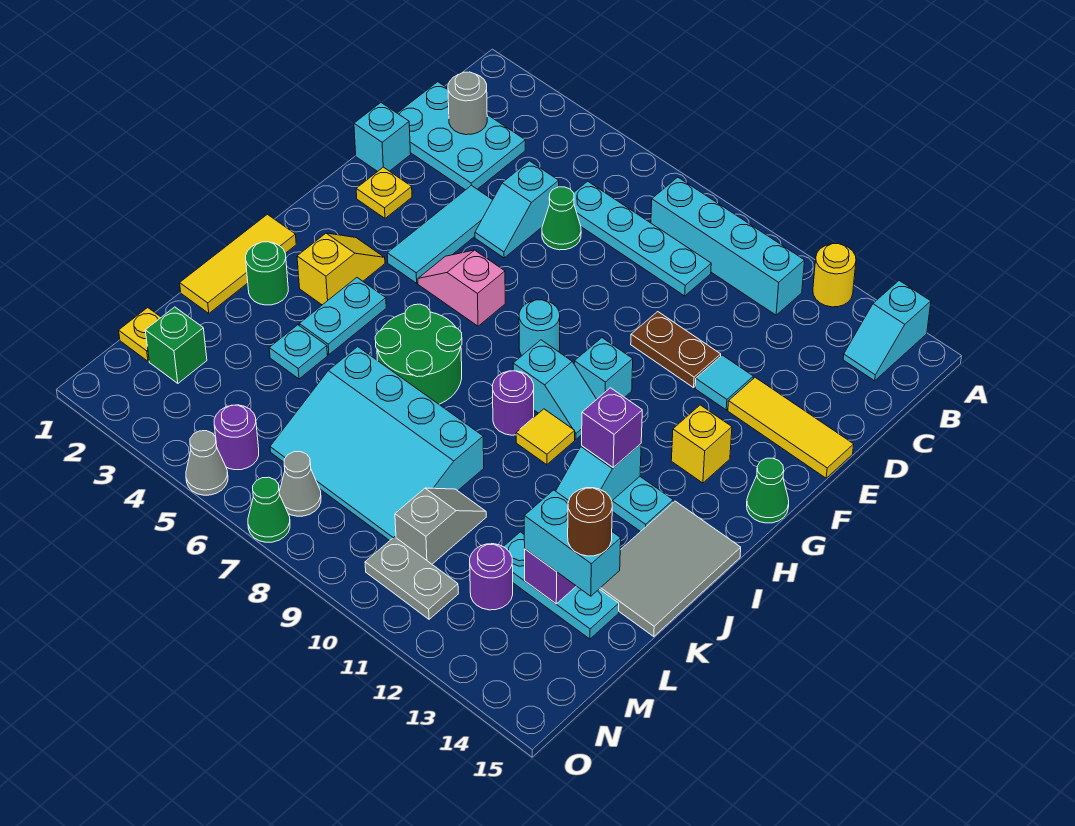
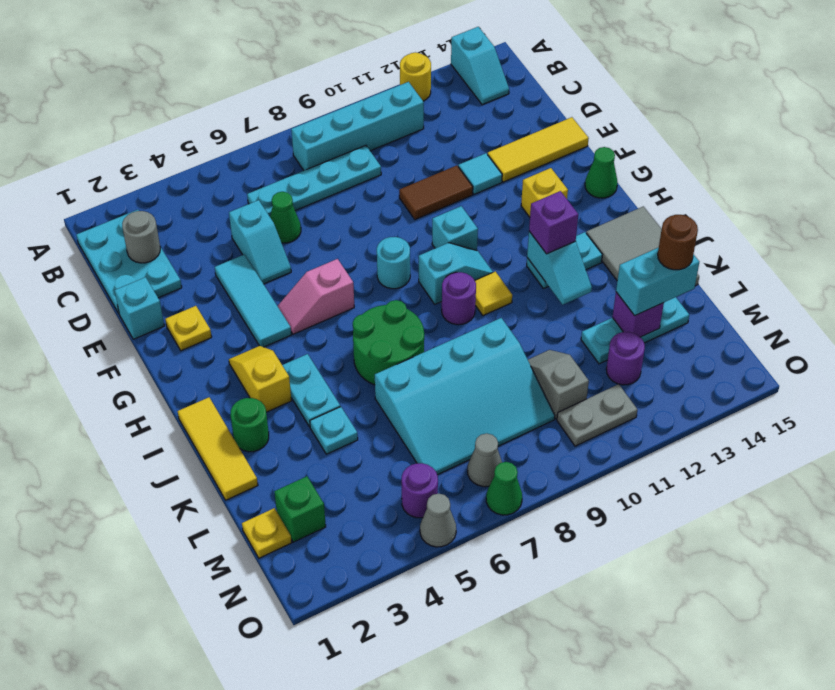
cyan plate C1:D3 level 1 -> cyan plate B1:D2 level 1
brown plate E10:E11 level 1 -> brown tile E10:E11 level 1

